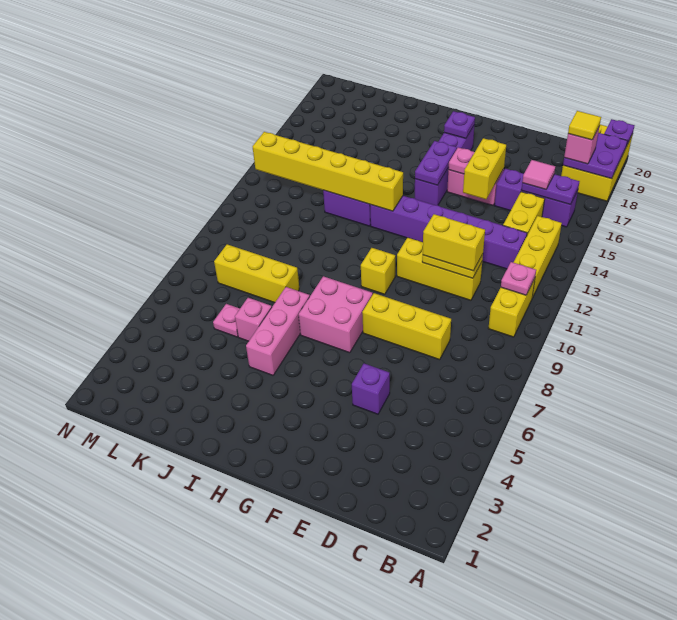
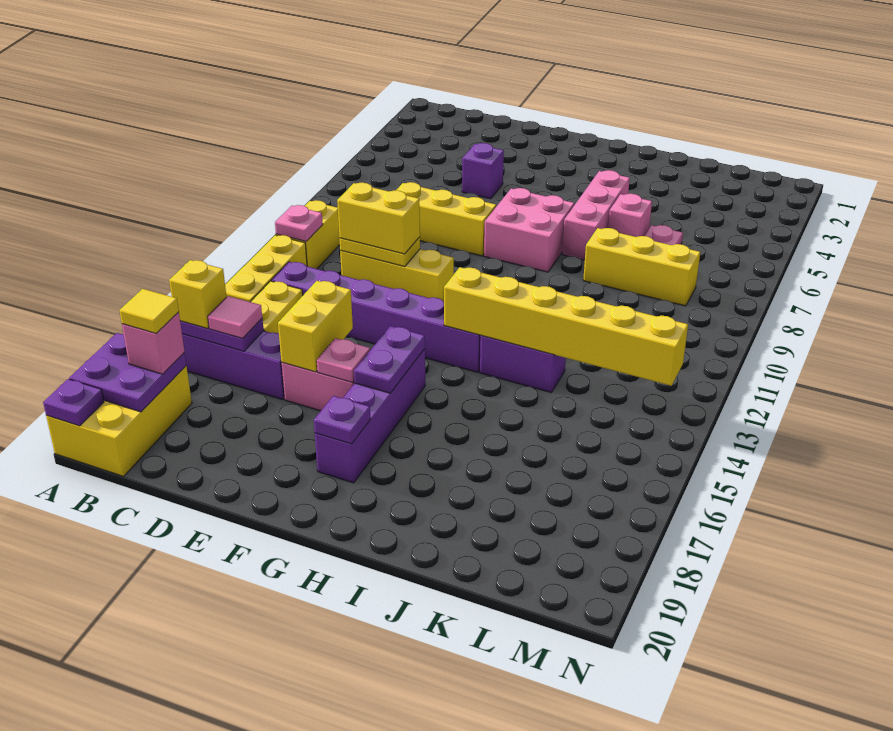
yellow brick G10 level 1 -> yellow brick B16 level 3

